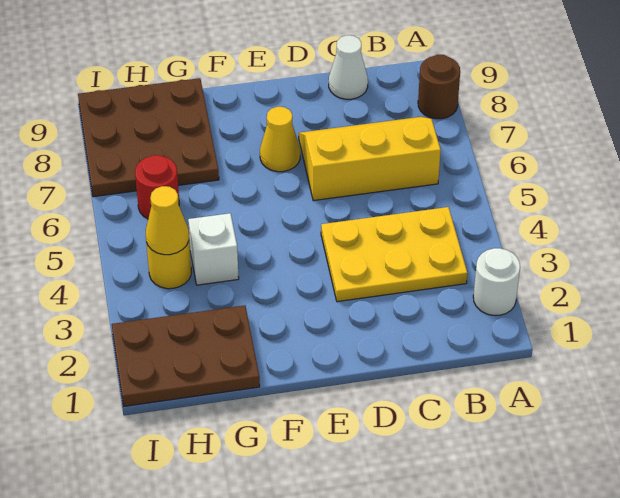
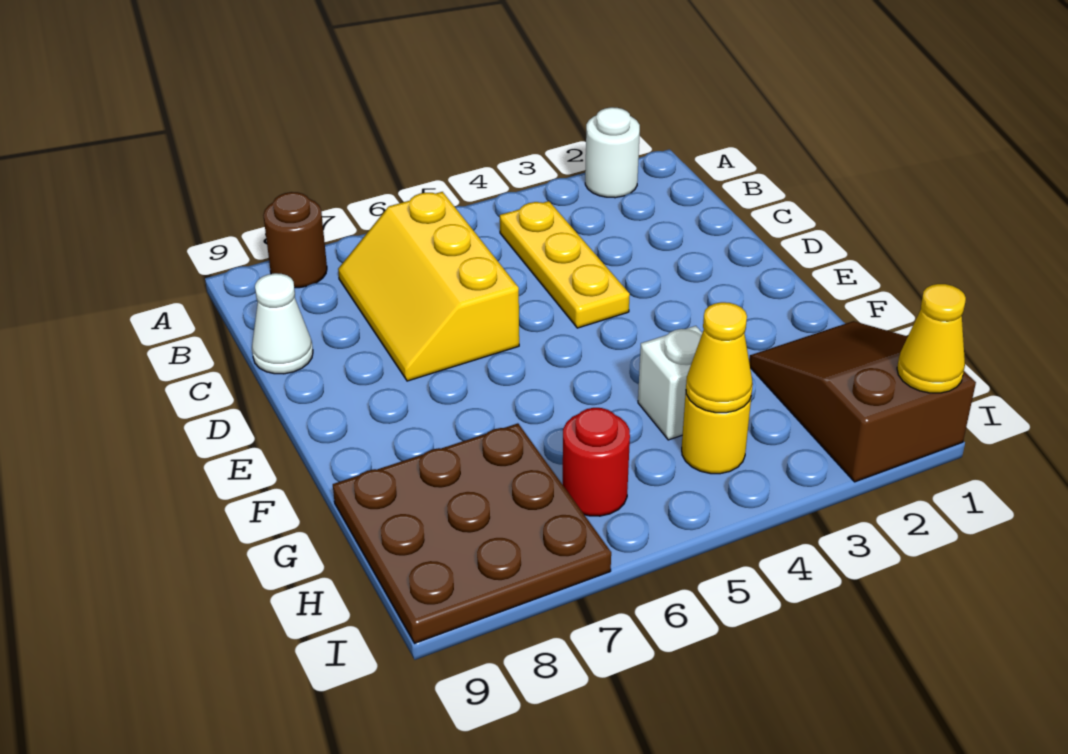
yellow plate B3:D4 level 1 -> yellow plate B4:D4 level 1
yellow cone E7 level 1 -> yellow cone I1 level 2
brown plate G1:I2 level 1 -> brown slope G1:I2 level 1 top I

